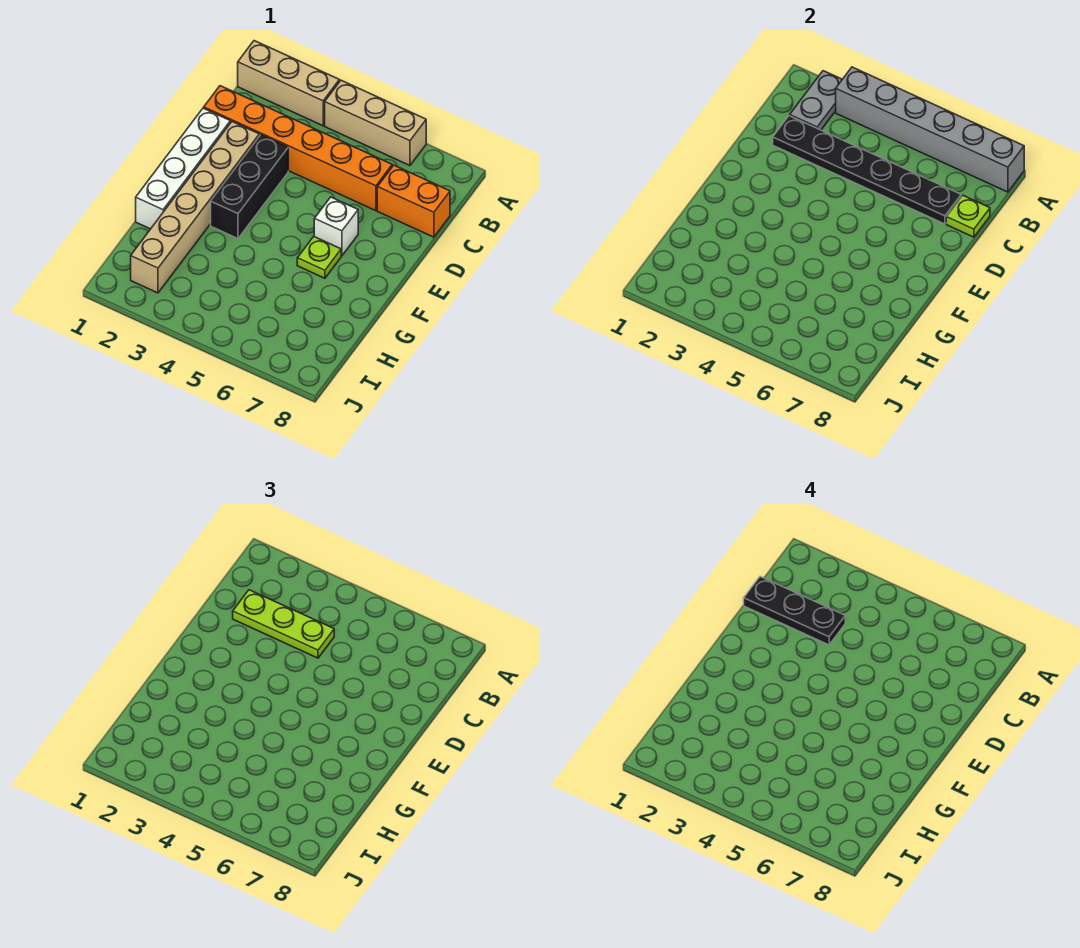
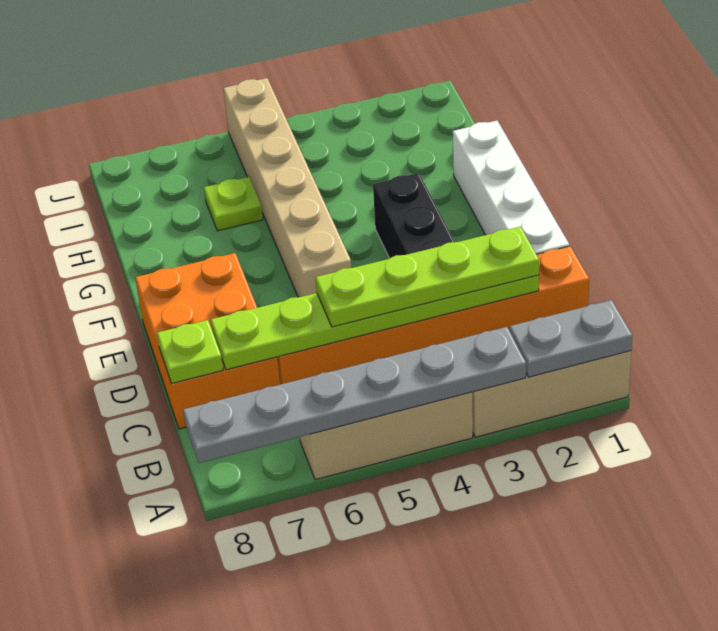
grey plate A2:B2 level 2 -> grey plate A1:A2 level 2
grey brick A3:A8 level 2 -> grey plate A3:A8 level 2
black plate C1:C3 level 4 -> none
black plate C2:C7 level 2 -> lime plate C2:C7 level 2
lime plate C2:C4 level 3 -> lime plate C2:C5 level 3
orange brick C7:C8 level 1 -> orange brick C7:E8 level 1
tan brick D2:I2 level 1 -> tan brick E5:J5 level 1
white brick E6 level 1 -> none
lime plate F6 level 1 -> lime plate H6 level 1

